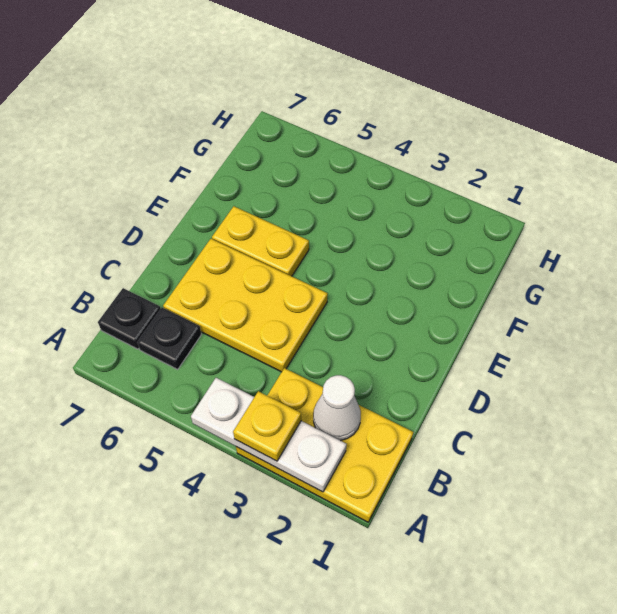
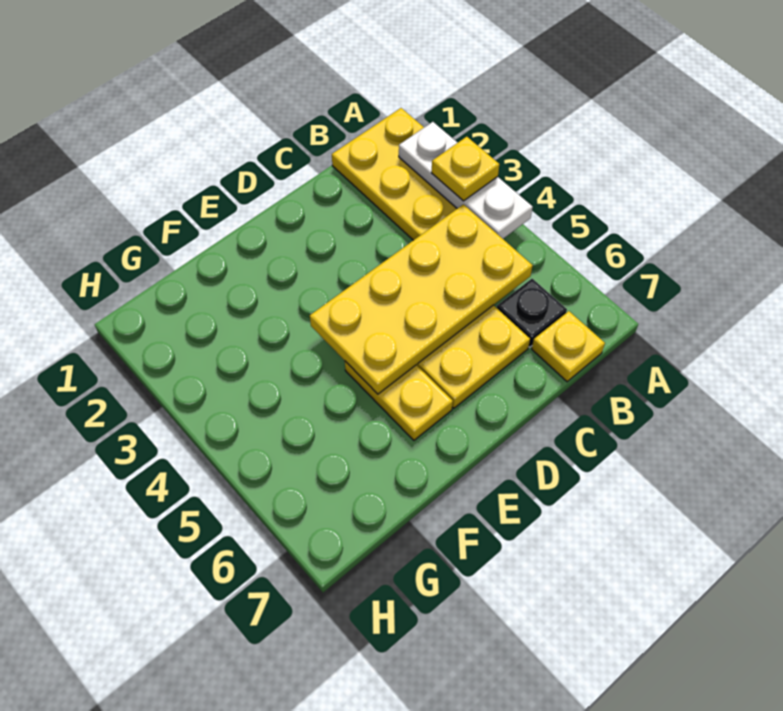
white cone B2 level 2 -> none
none -> yellow plate B4:E5 level 2
black plate B7 level 1 -> yellow plate B7 level 1

